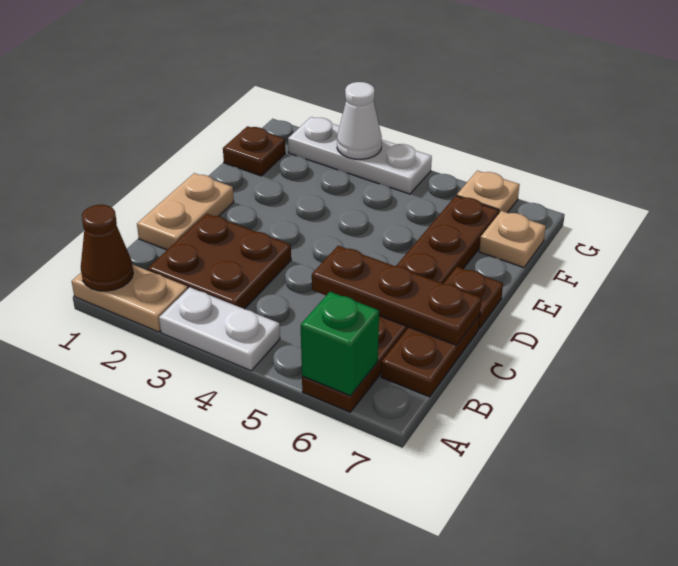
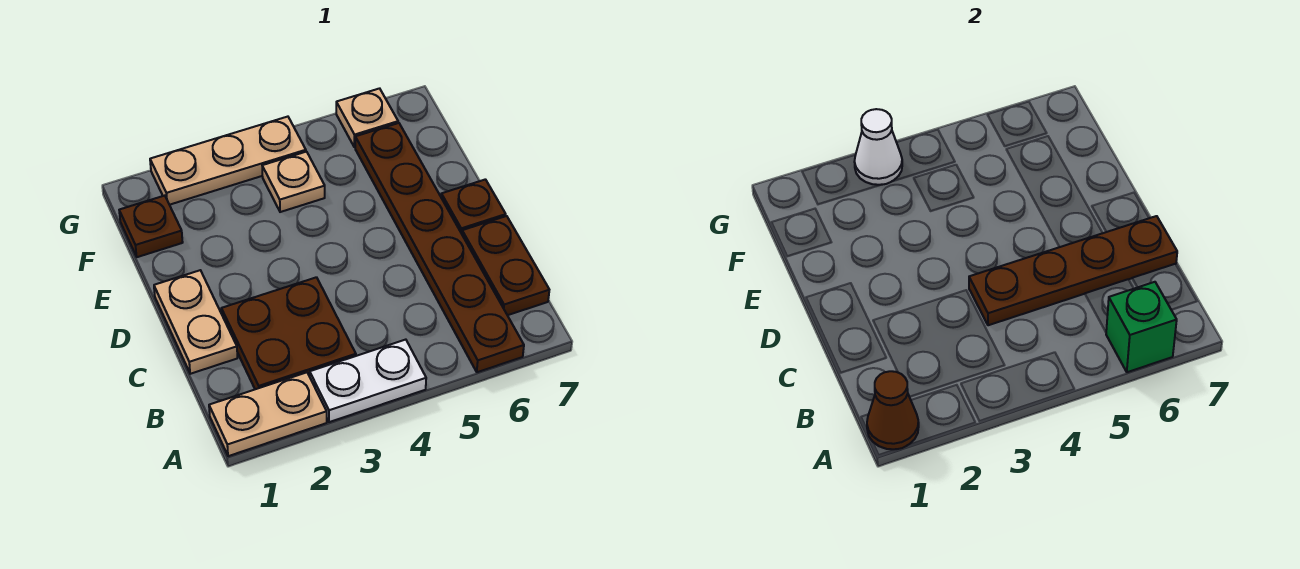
brown plate C5:C7 level 2 -> brown plate C4:C7 level 2
tan plate F7 level 1 -> tan plate F4 level 1
white plate G2:G4 level 1 -> tan plate G2:G4 level 1

